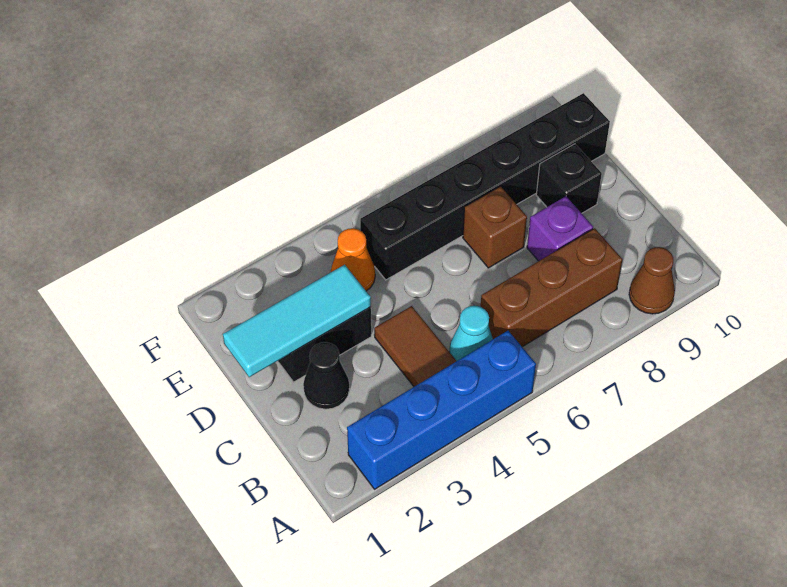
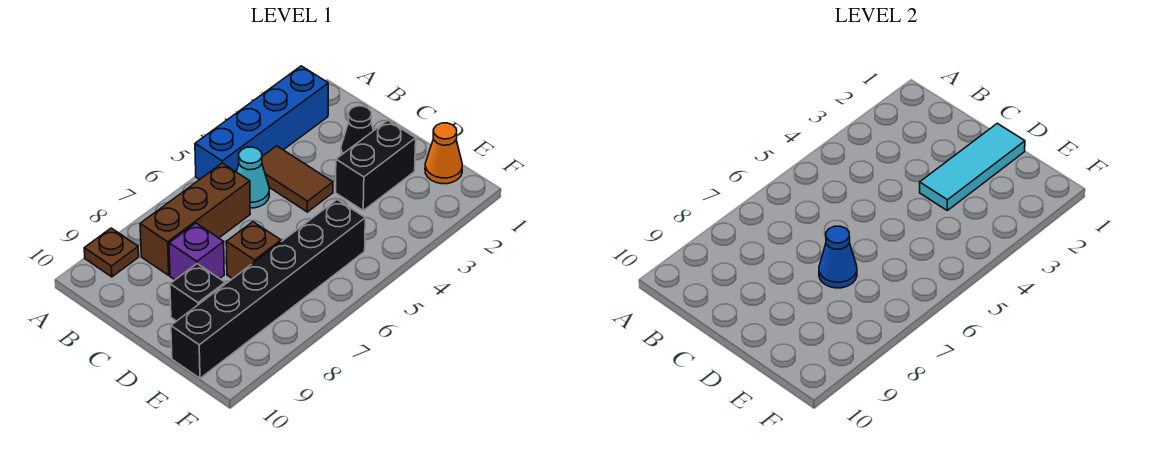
brown cone A9 level 1 -> brown plate A9 level 1
none -> blue cone D7 level 2
orange cone E4 level 1 -> orange cone E1 level 1

